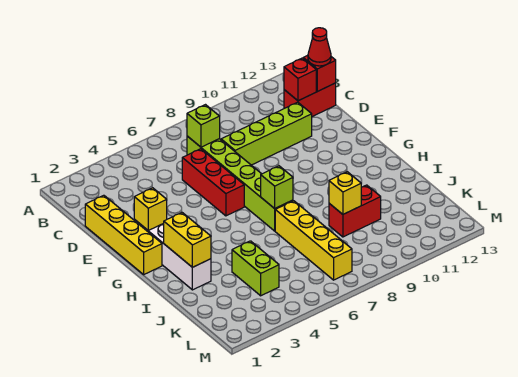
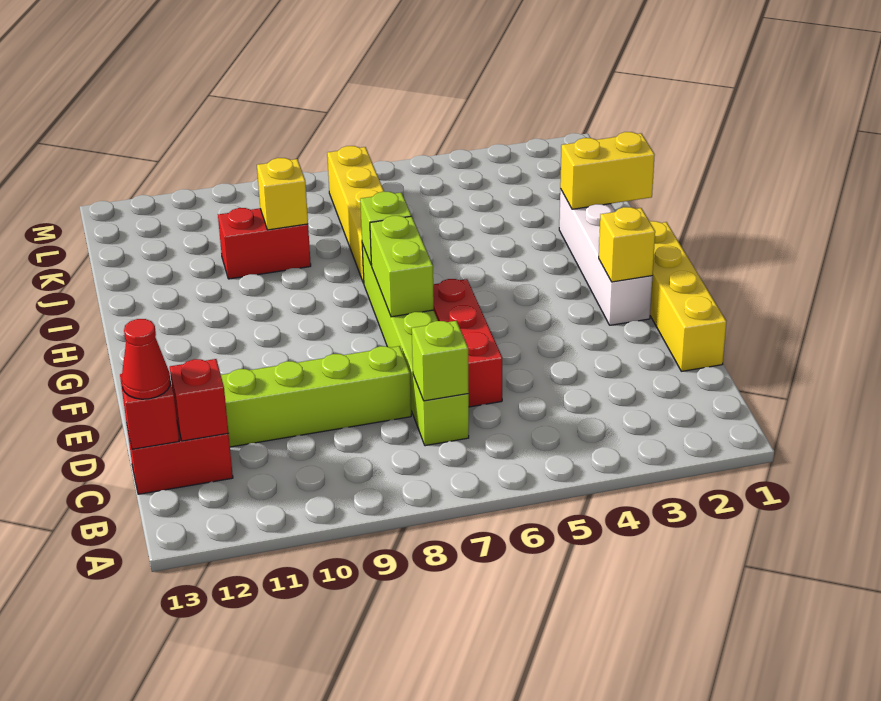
yellow brick H2:I2 level 2 -> yellow brick I1:I2 level 2
lime brick J4:K4 level 1 -> lime brick F7:G7 level 2

